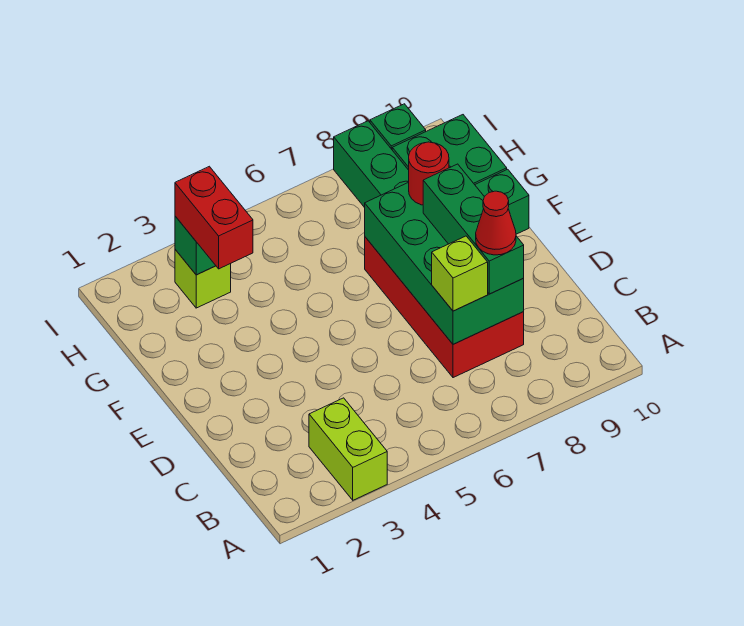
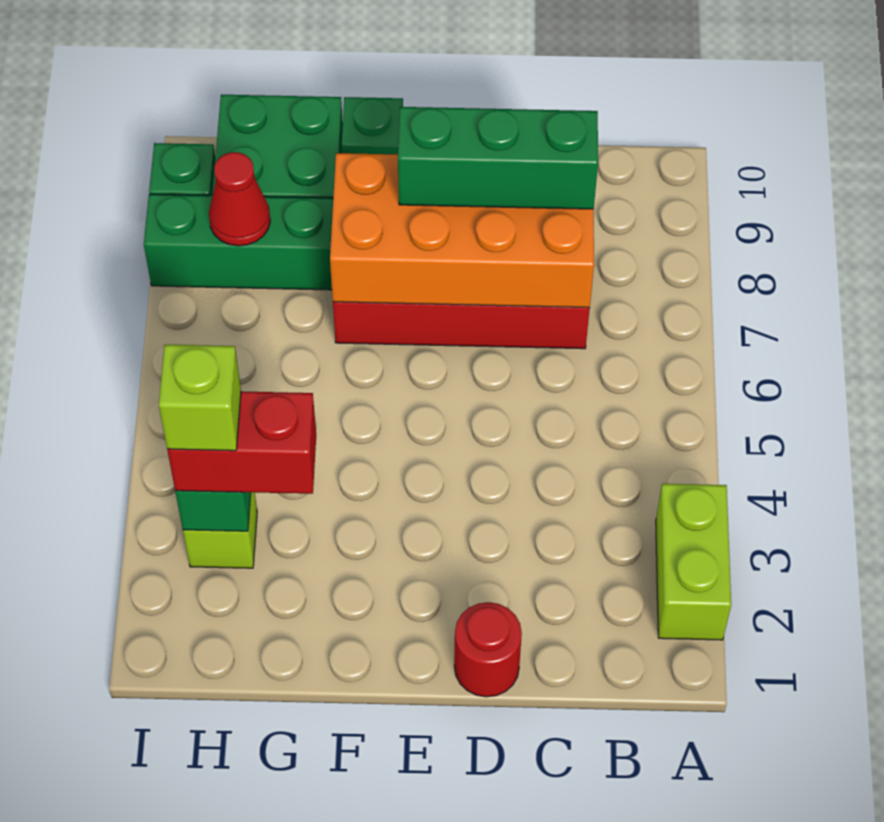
lime brick A3:B3 level 1 -> lime brick A2:A3 level 1
green brick C7:F8 level 2 -> orange brick C7:F8 level 2
lime brick C7 level 3 -> lime brick H3 level 4
red cone C8 level 4 -> red cone H8 level 2
red round brick F8 level 3 -> red round brick D1 level 1

